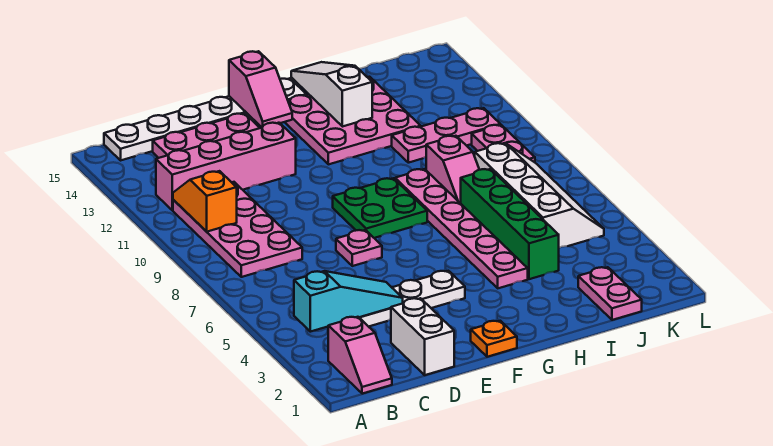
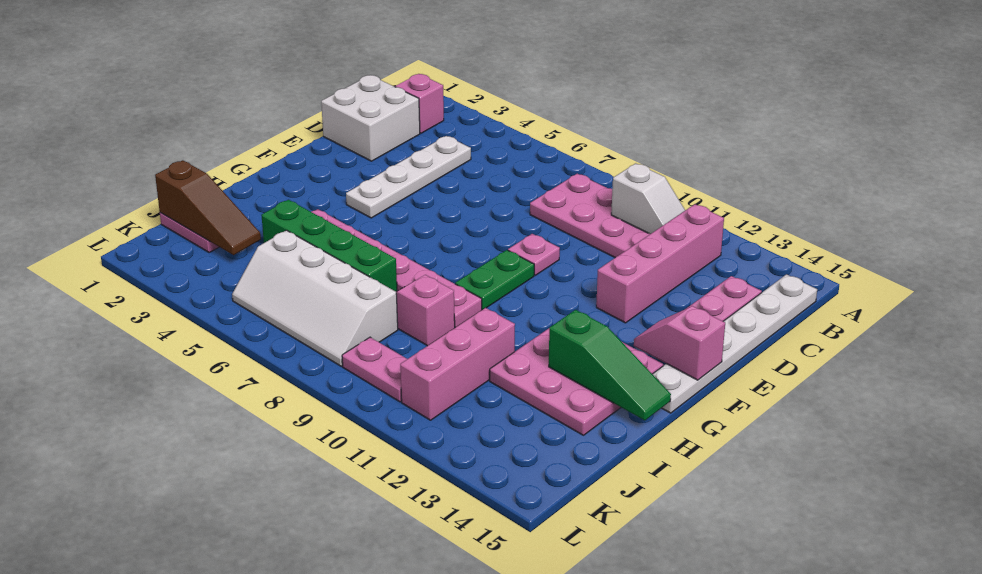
cyan slope B4:D4 level 2 top B -> none
orange slope B10:B11 level 2 top 10 -> white slope B10:B11 level 2 top 10
white brick D1:D2 level 1 -> white brick C1:D2 level 1
pink plate E7 level 1 -> pink plate E9 level 1
orange plate F1 level 1 -> none
green plate F8:G9 level 1 -> green plate F9:G9 level 1
white slope H13:H15 level 2 top 13 -> green slope H13:H15 level 2 top 13
pink plate I11:K11 level 1 -> pink brick I11:K11 level 1
none -> brown slope J1:J3 level 2 top 1

